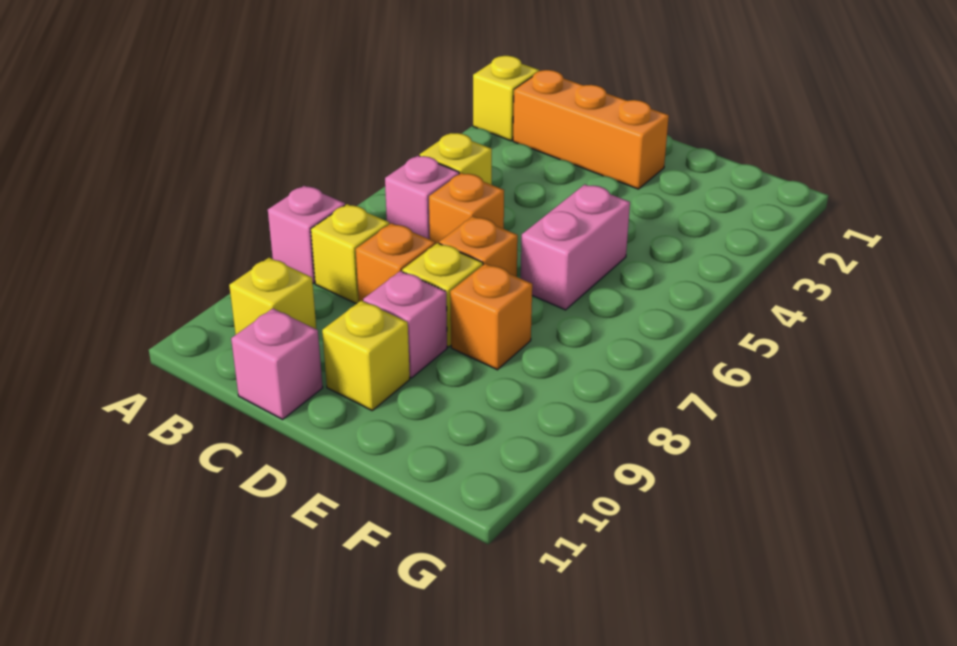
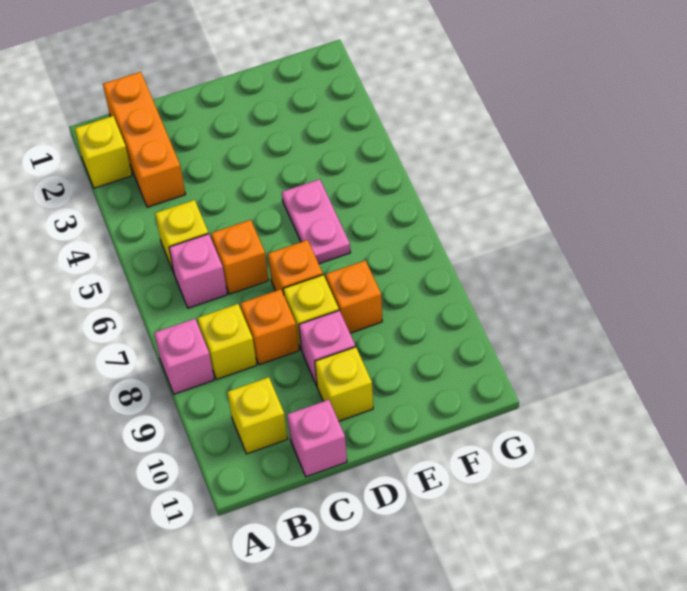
orange brick B2:D2 level 1 -> orange brick B1:B3 level 1
pink brick E5:E6 level 1 -> pink plate E5:E6 level 1

